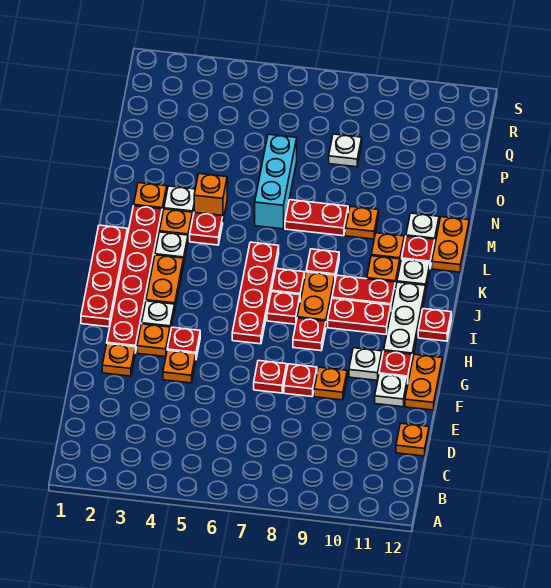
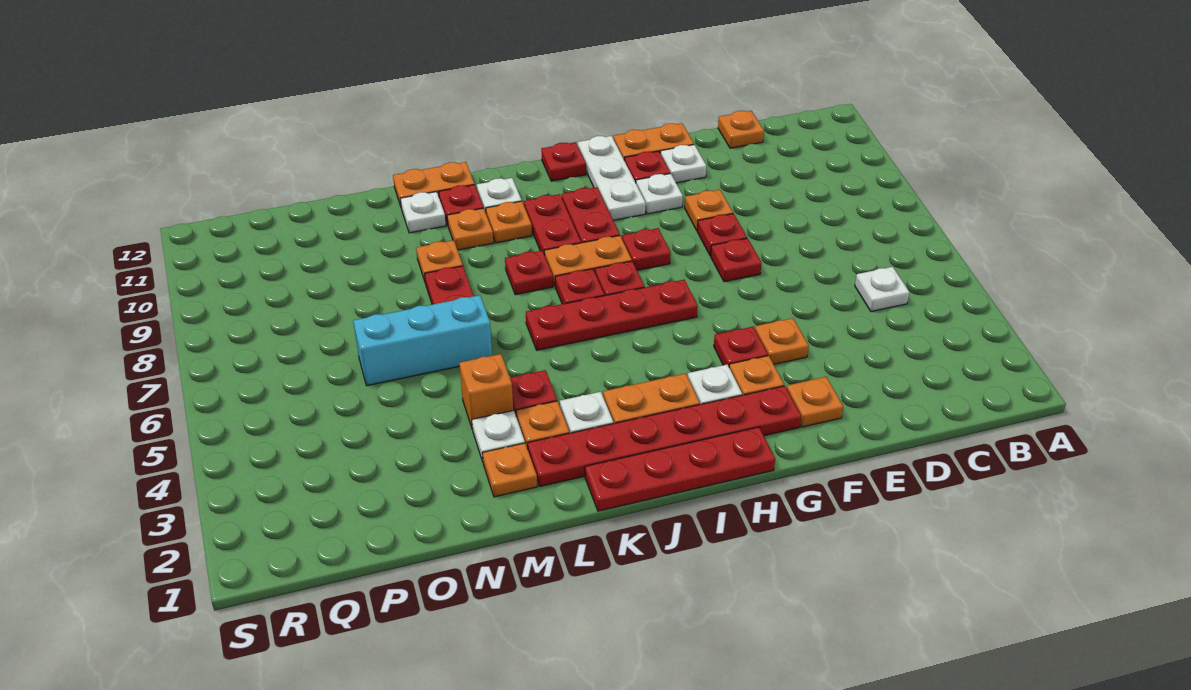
white plate H11:J11 level 1 -> white plate H10:H12 level 1
white plate P8 level 1 -> white plate C5 level 1

